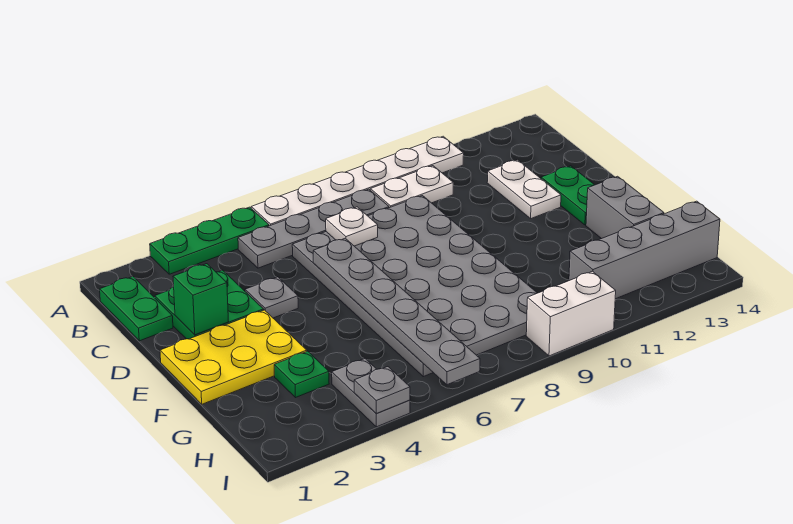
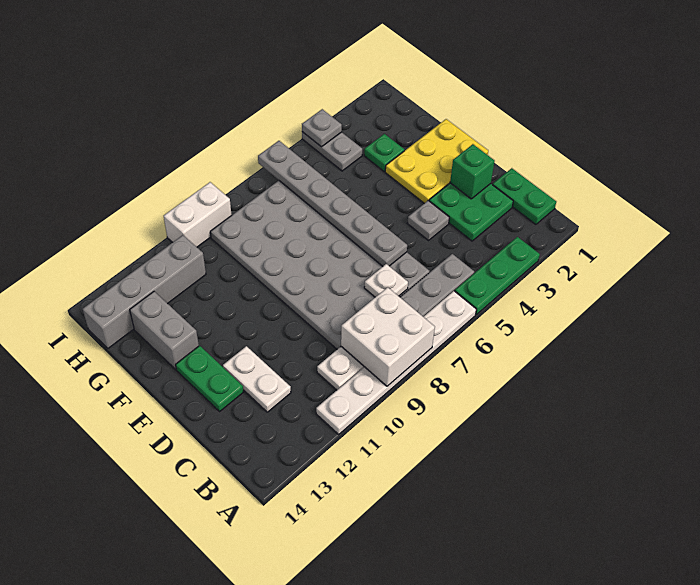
none -> white brick A8:B9 level 2

